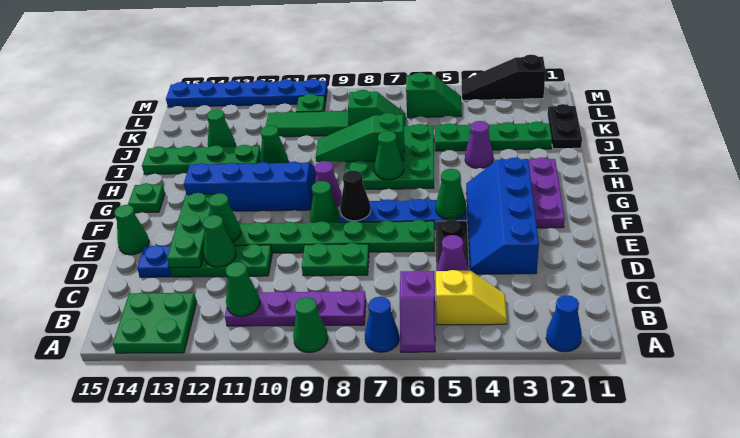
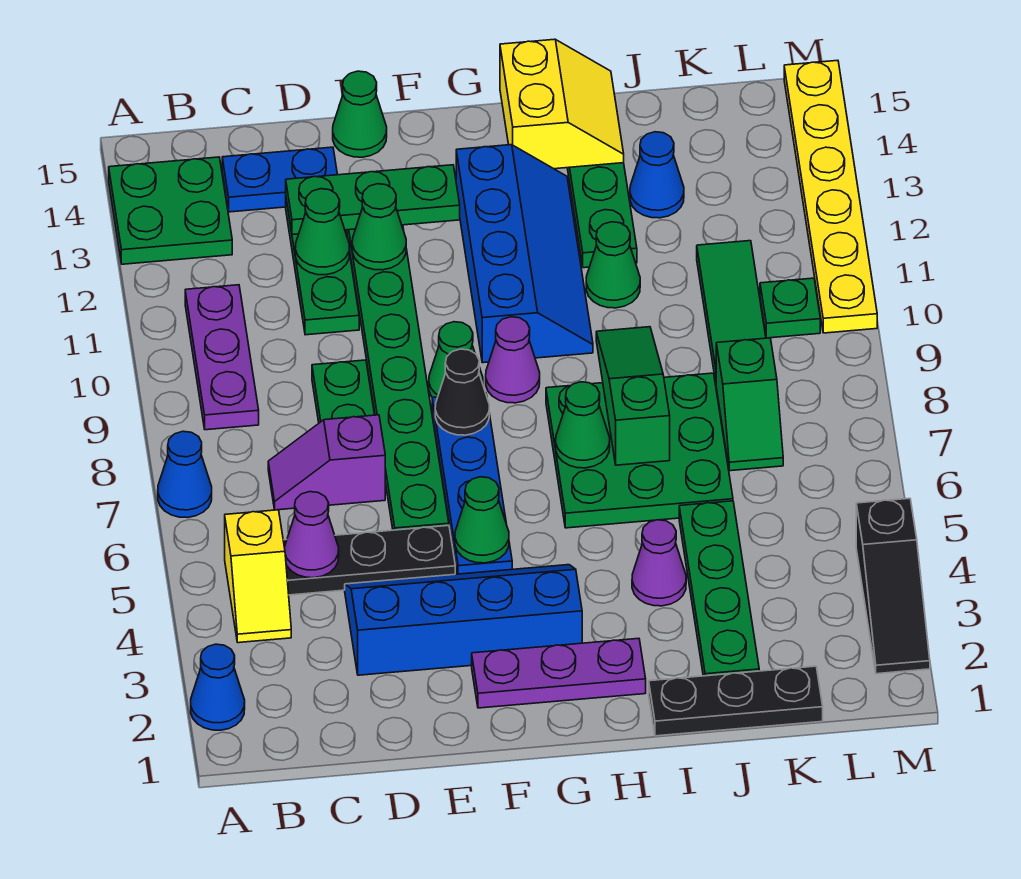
purple slope A6:B6 level 1 top B -> purple slope C7:D7 level 1 top D
green cone A9 level 1 -> none
purple plate B8:B11 level 1 -> purple plate B9:B11 level 1
green cone B11 level 2 -> none
blue plate D14 level 1 -> blue plate C14:D14 level 1
green plate G15 level 1 -> none
none -> yellow slope H14:I15 level 2 top H
black plate J1:K1 level 1 -> black plate I1:K1 level 1
green cone J13 level 1 -> blue cone J13 level 1
green slope L5:L6 level 1 top 6 -> none
black slope M2:M4 level 1 top 2 -> black slope M2:M4 level 1 top 4
blue plate M10:M15 level 1 -> yellow plate M10:M15 level 1

